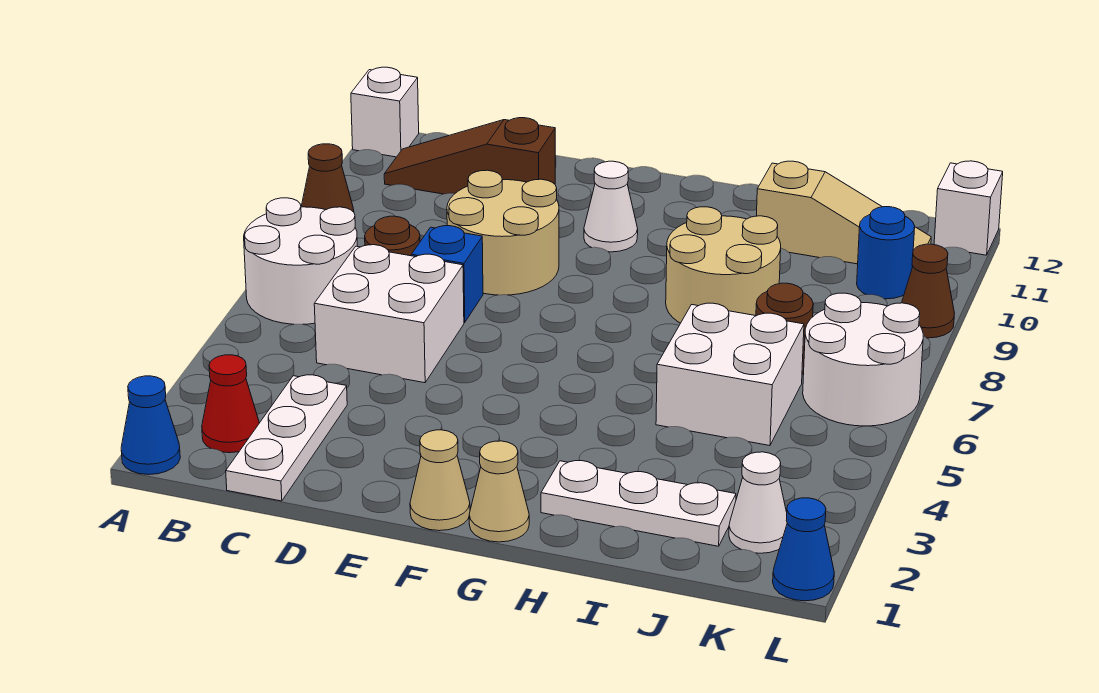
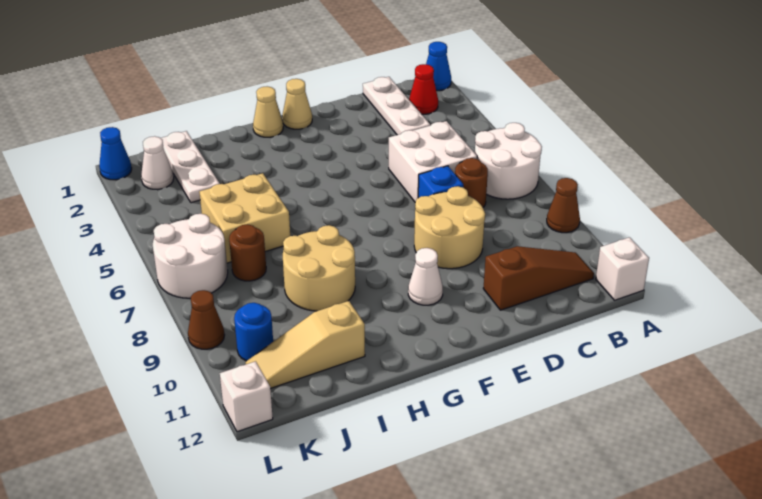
white plate H2:J2 level 1 -> white plate J1:J3 level 1
white brick I5:J6 level 1 -> tan brick I5:J6 level 1

